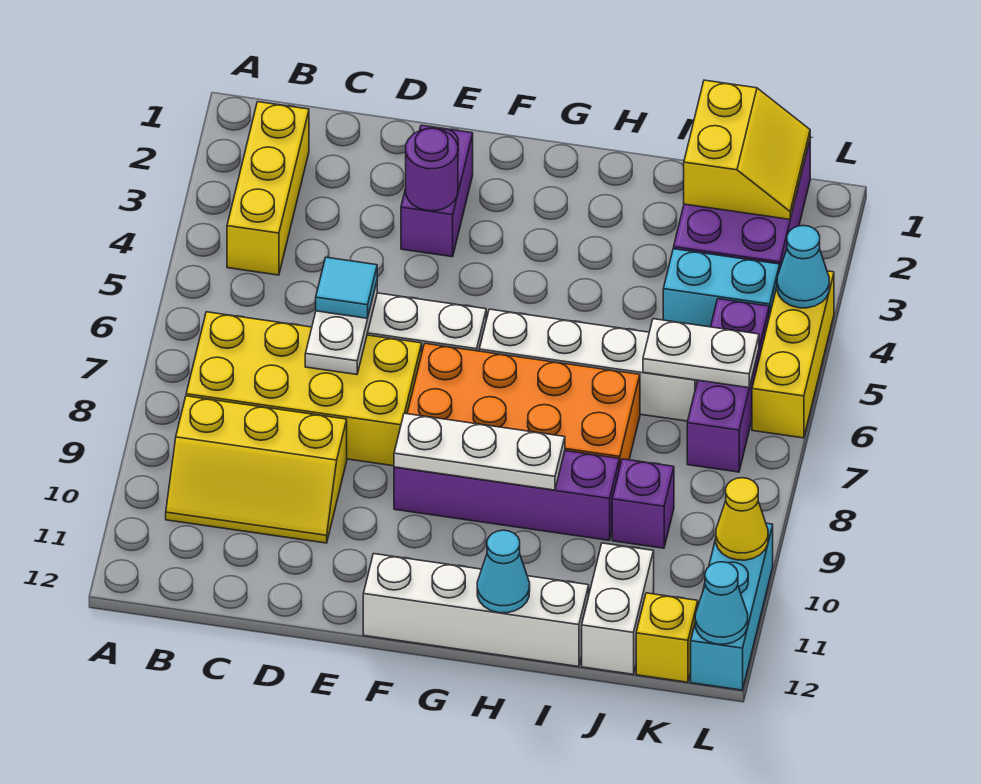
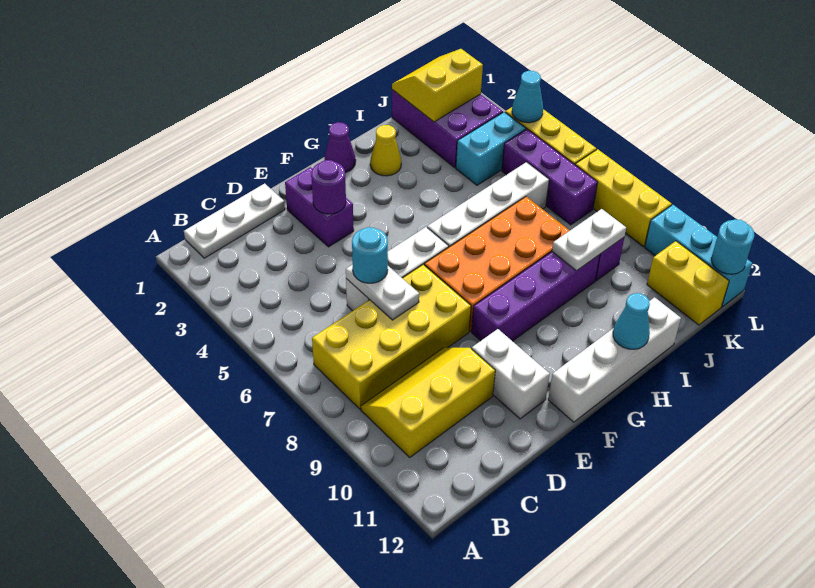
yellow brick B2:B4 level 1 -> yellow brick L7:L9 level 1
yellow slope B9:D10 level 1 top 9 -> yellow slope B9:D10 level 1 top 10
cyan tile D6 level 3 -> cyan round brick D6 level 3
white plate F9:H9 level 2 -> white plate B1:D1 level 1
none -> purple cone G1 level 1
yellow slope J1:K2 level 2 top J -> yellow slope J1:K2 level 2 top 2
white plate J6:K6 level 2 -> white plate I9:J9 level 2
white brick J11:J12 level 1 -> white brick E10:E11 level 1
yellow brick K12 level 1 -> yellow brick K11:K12 level 1
yellow cone L10 level 2 -> yellow cone H2 level 1
cyan cone L12 level 2 -> cyan round brick L12 level 2

